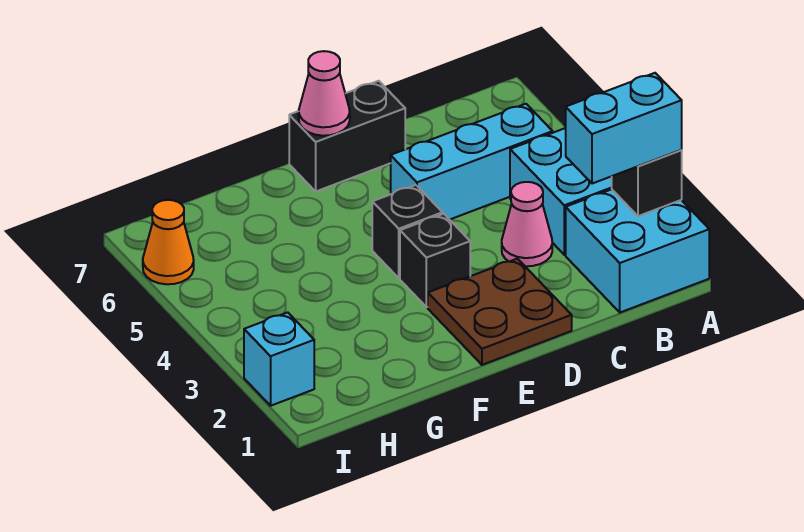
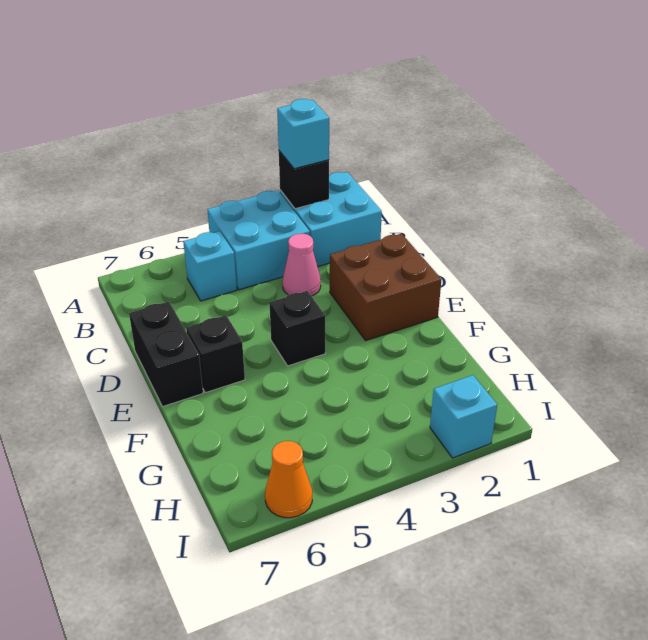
cyan brick A2:B2 level 3 -> cyan brick A2 level 3
cyan brick B5:D5 level 1 -> cyan brick B5 level 1
brown plate D1:E2 level 1 -> brown brick D1:E2 level 1
black brick E3 level 1 -> black brick E6 level 1
pink cone E7 level 2 -> none

